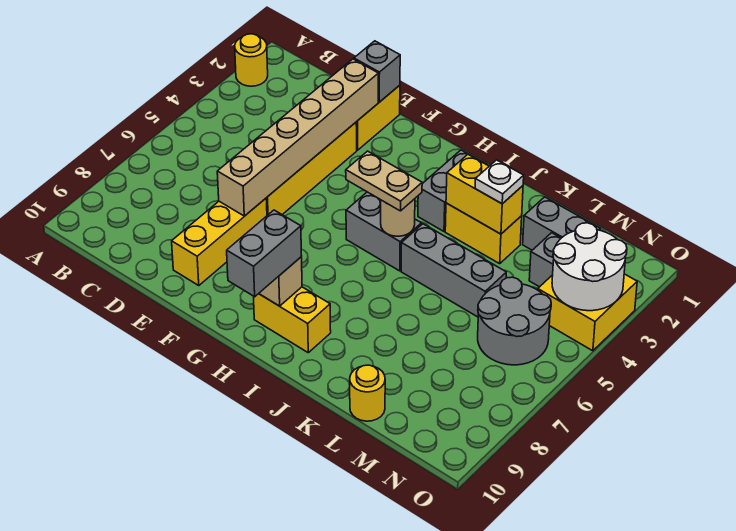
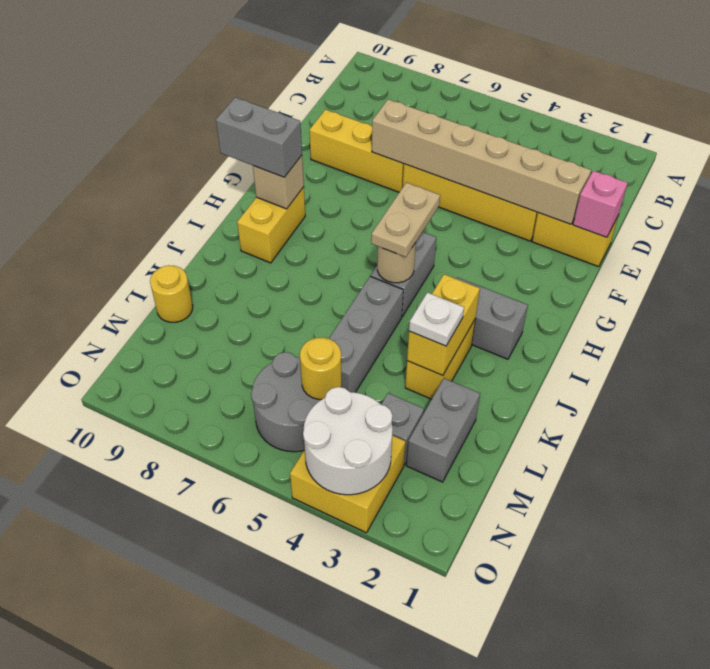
yellow round brick A2 level 1 -> yellow round brick M5 level 2
grey brick E1 level 2 -> pink brick E1 level 2

